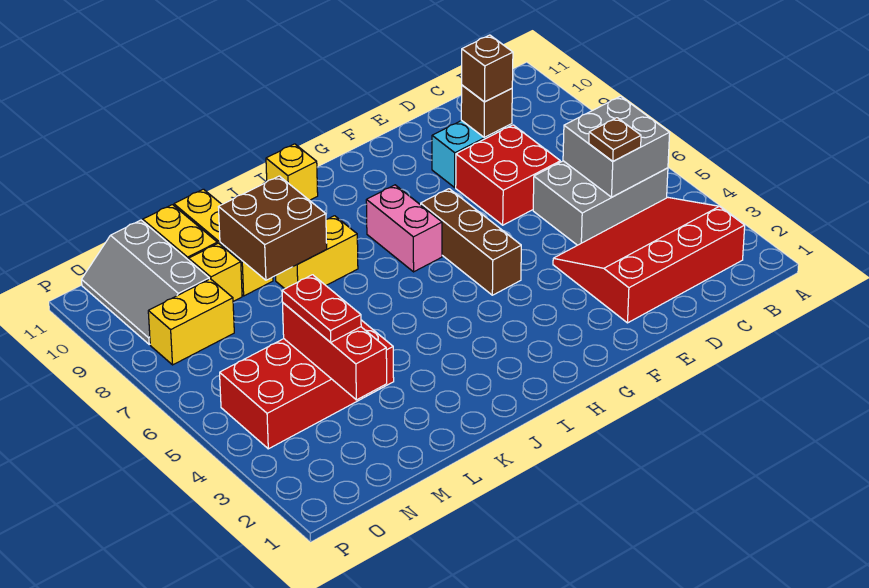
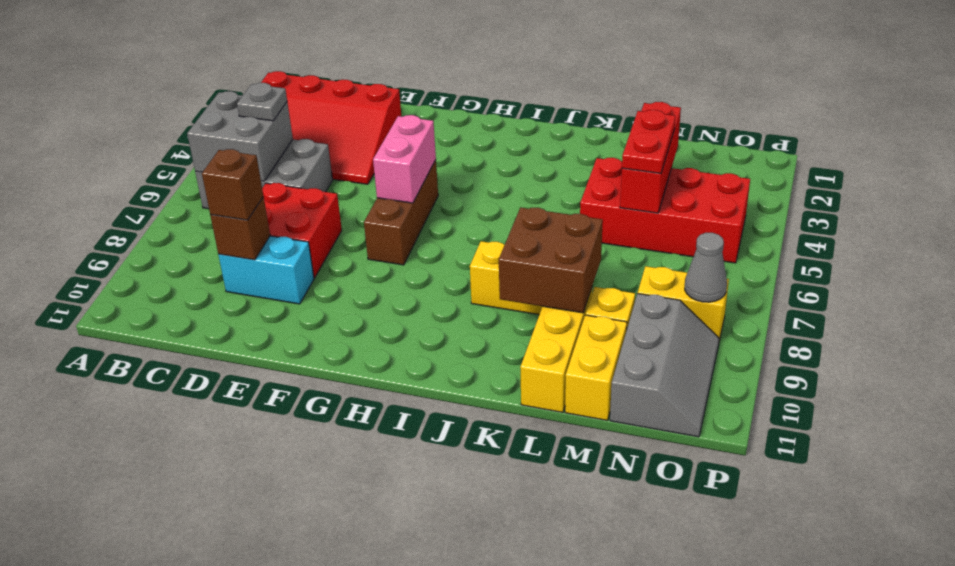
brown plate C5 level 3 -> grey plate C5 level 3
pink brick H7:H8 level 1 -> pink brick G5:G6 level 2
yellow brick I11 level 1 -> none
none -> grey cone O8 level 2

